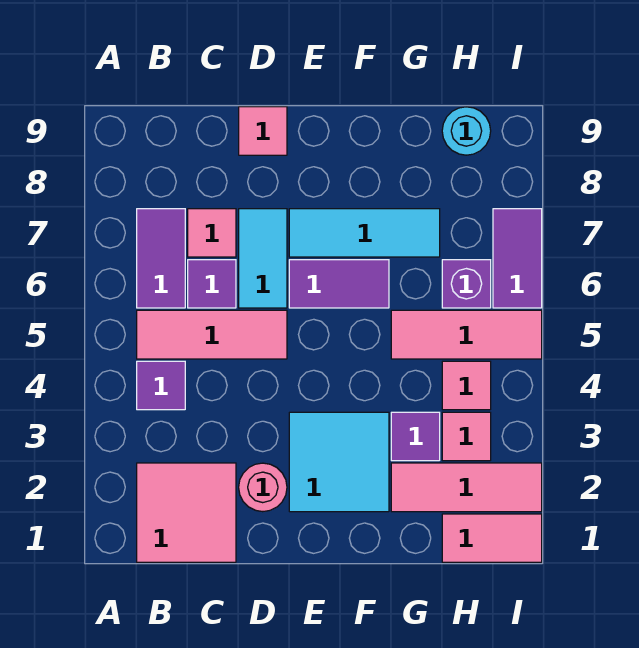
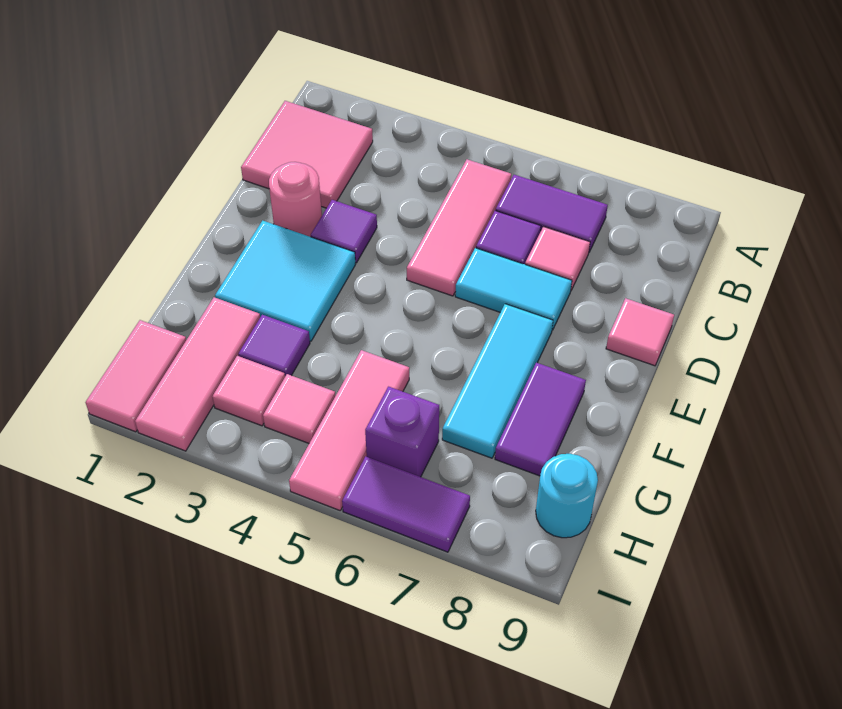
purple tile B4 level 1 -> purple tile D3 level 1
purple tile E6:F6 level 1 -> purple tile F8:G8 level 1

